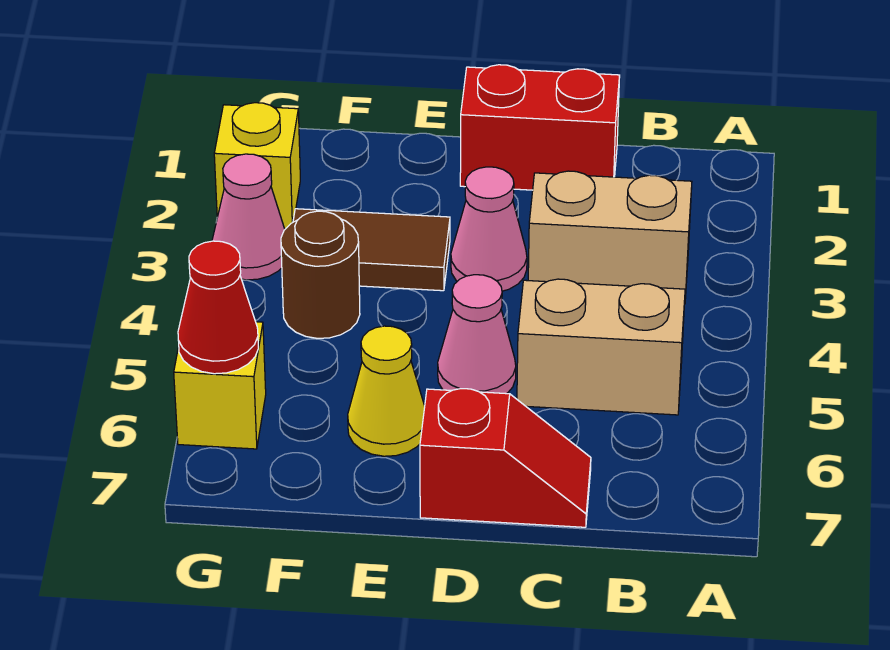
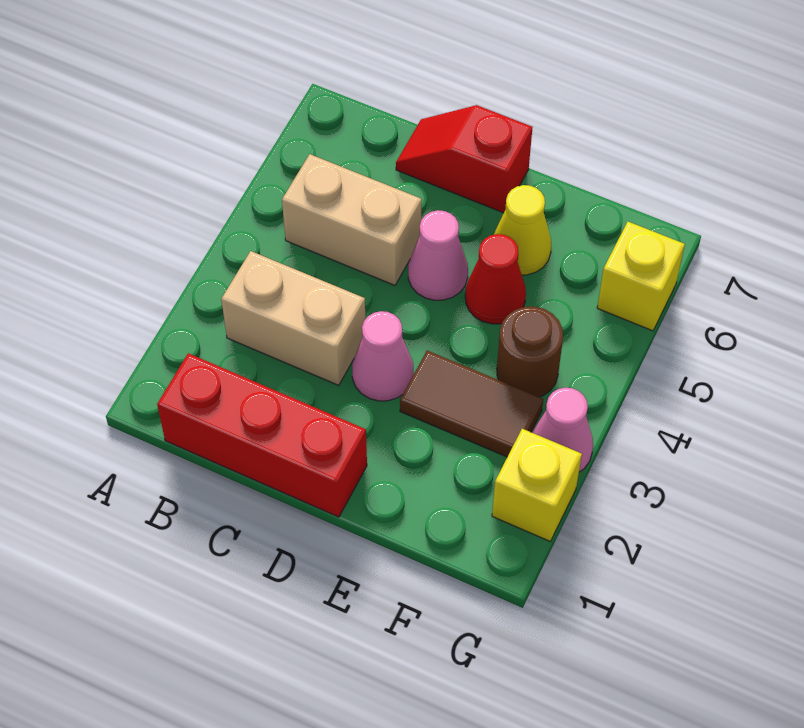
red brick C1:D1 level 1 -> red brick B1:D1 level 1
red cone G6 level 2 -> red cone E5 level 1

